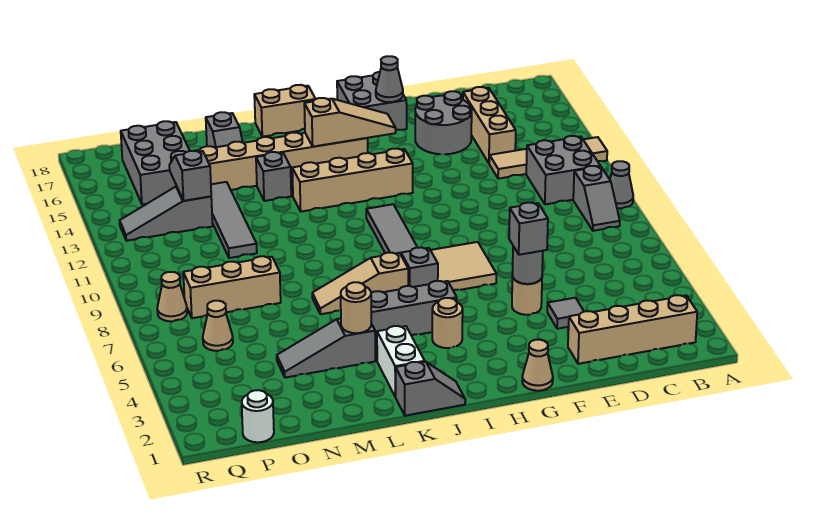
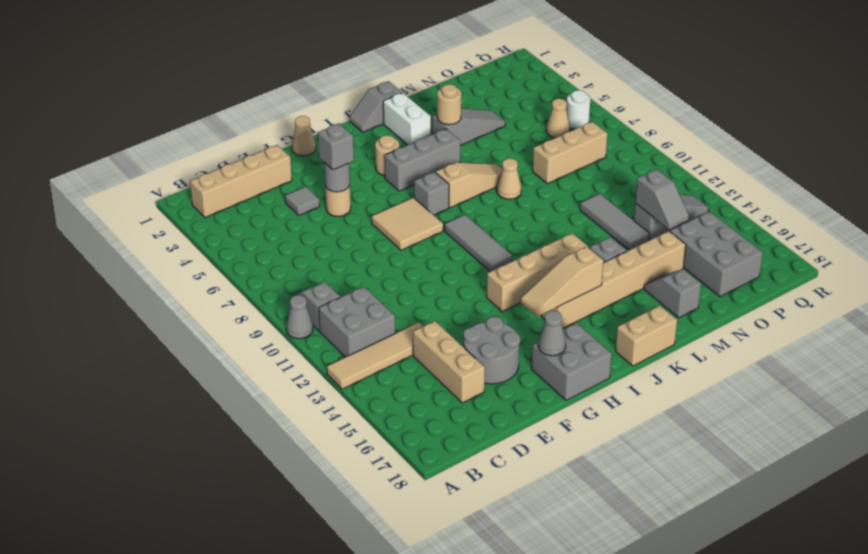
grey tile N11:N14 level 1 -> grey tile N11:N13 level 1
white round brick P1 level 1 -> white round brick Q6 level 1
tan cone Q8 level 1 -> tan cone L8 level 1

